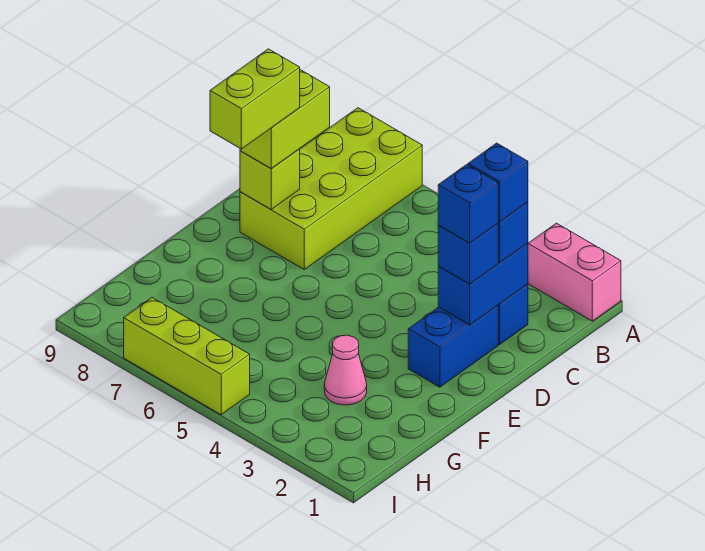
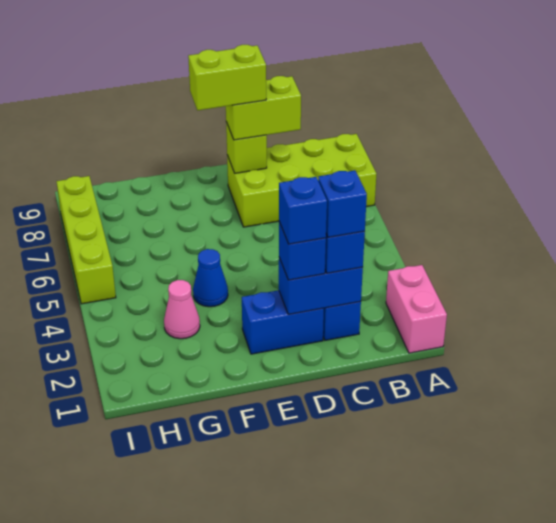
none -> blue cone F4 level 1
lime brick I5:I7 level 1 -> lime brick I5:I8 level 1

